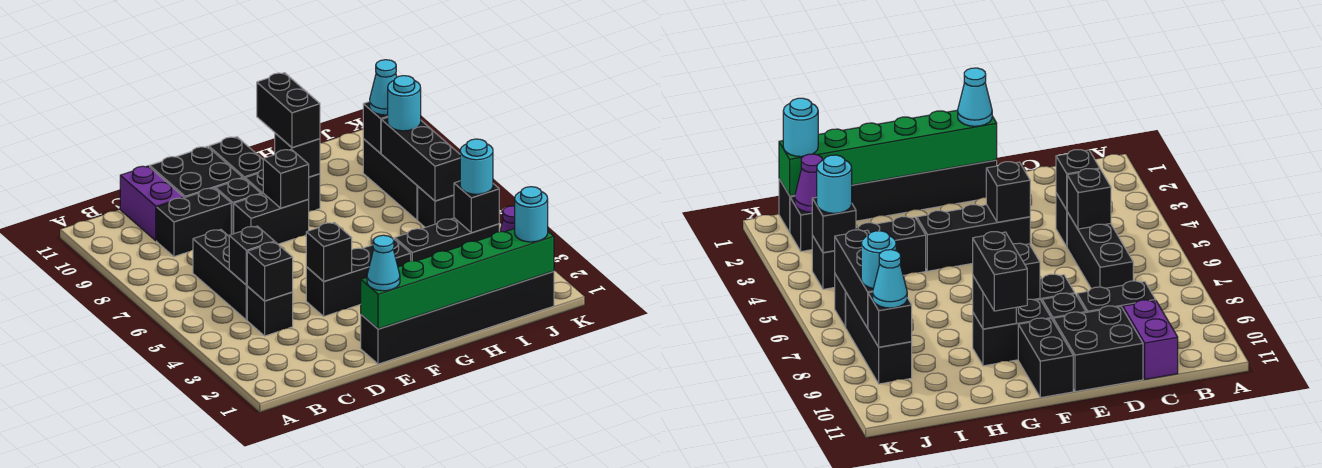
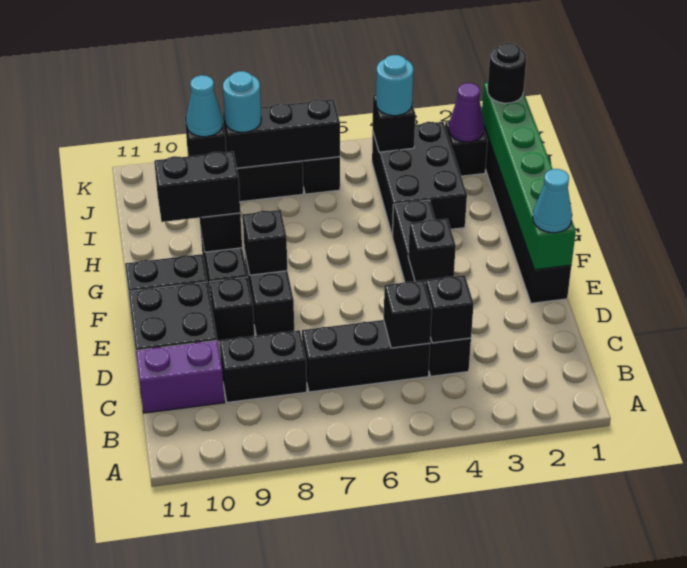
black brick C9:D9 level 1 -> black brick C8:C9 level 1
black brick H4:J4 level 1 -> black brick H3:J4 level 1
cyan round brick J1 level 3 -> black round brick J1 level 3

